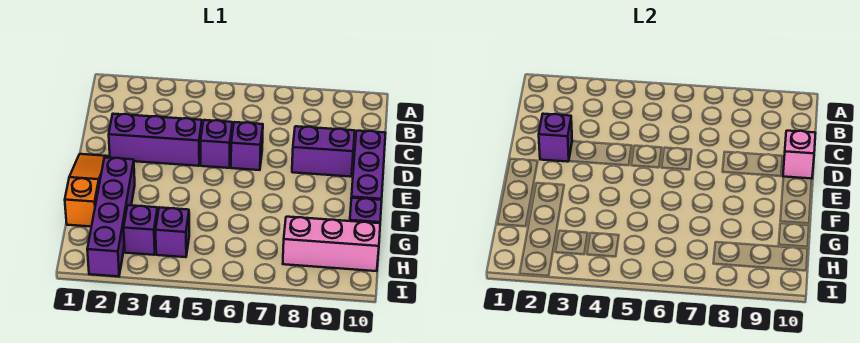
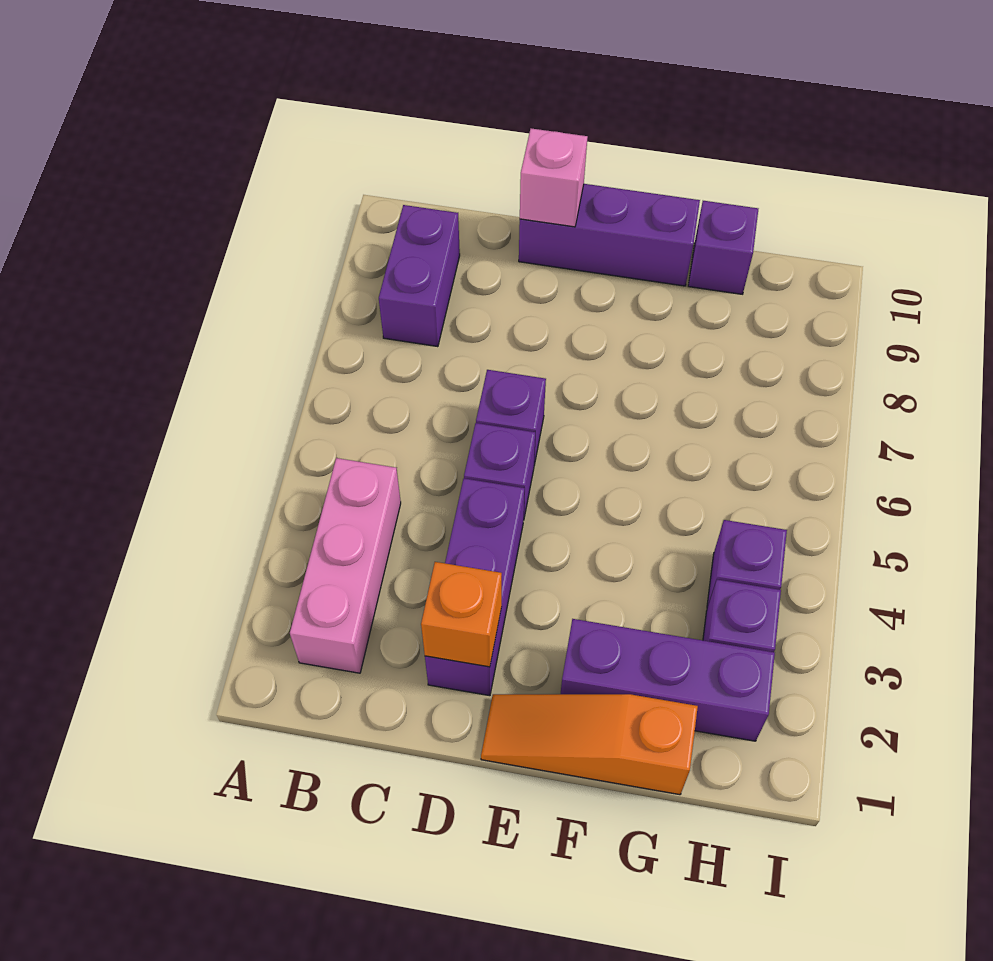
purple brick D2 level 2 -> orange brick D2 level 2
purple brick D8:D9 level 1 -> purple brick B8:B9 level 1
purple brick F2:I2 level 1 -> purple brick F2:H2 level 1
pink brick H8:H10 level 1 -> pink brick B2:B4 level 1

